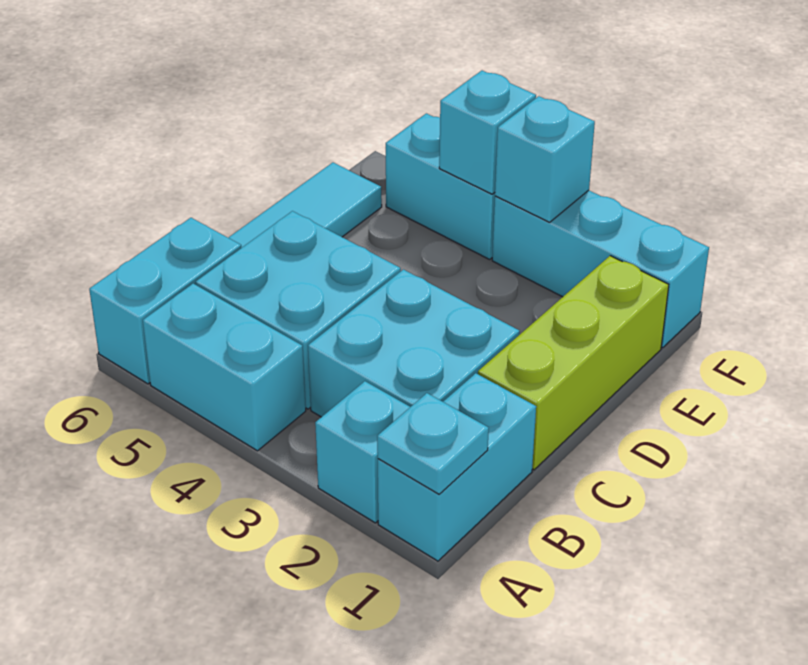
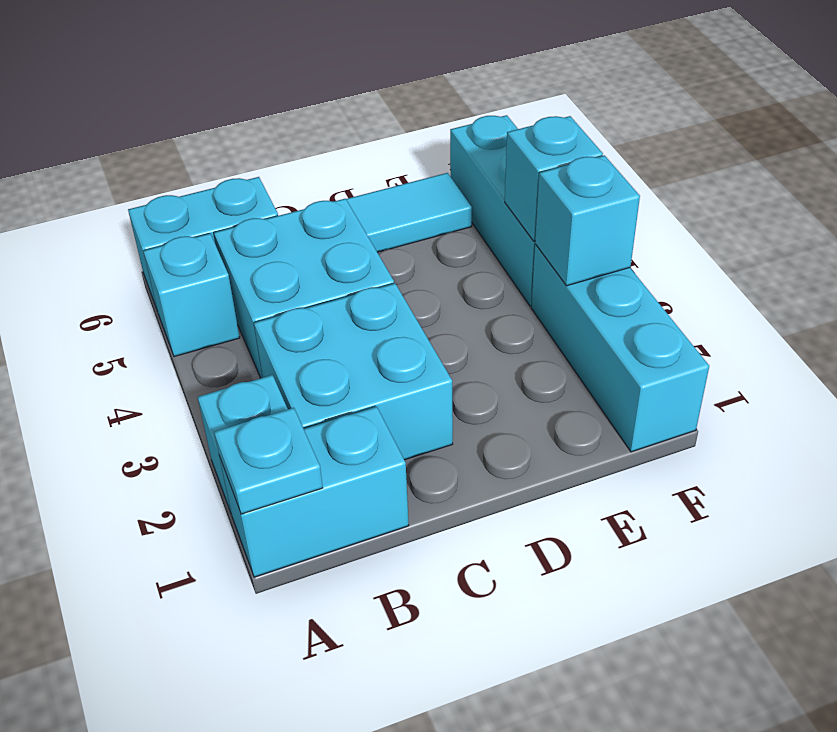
cyan brick A4:A5 level 1 -> cyan brick A5 level 1
lime brick C1:E1 level 1 -> none
cyan brick F4:F5 level 1 -> cyan brick F4:F6 level 1

